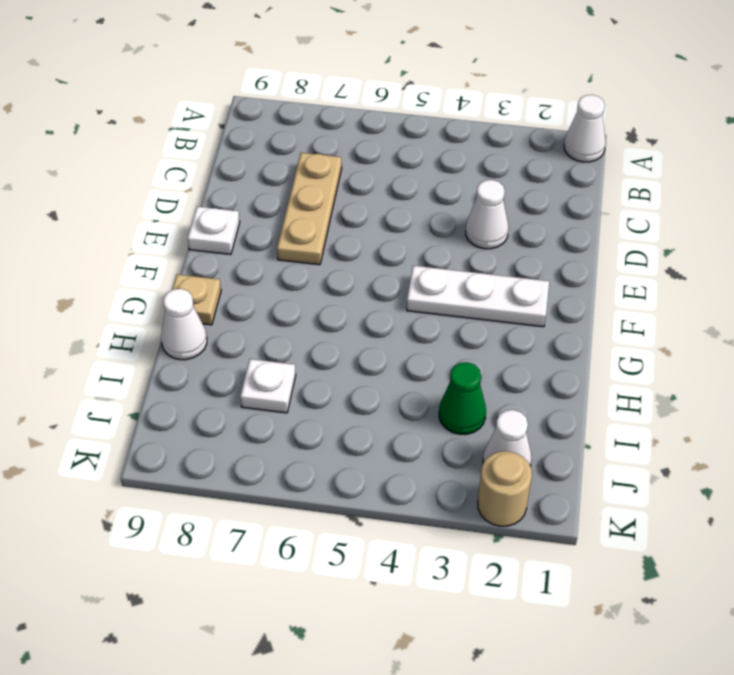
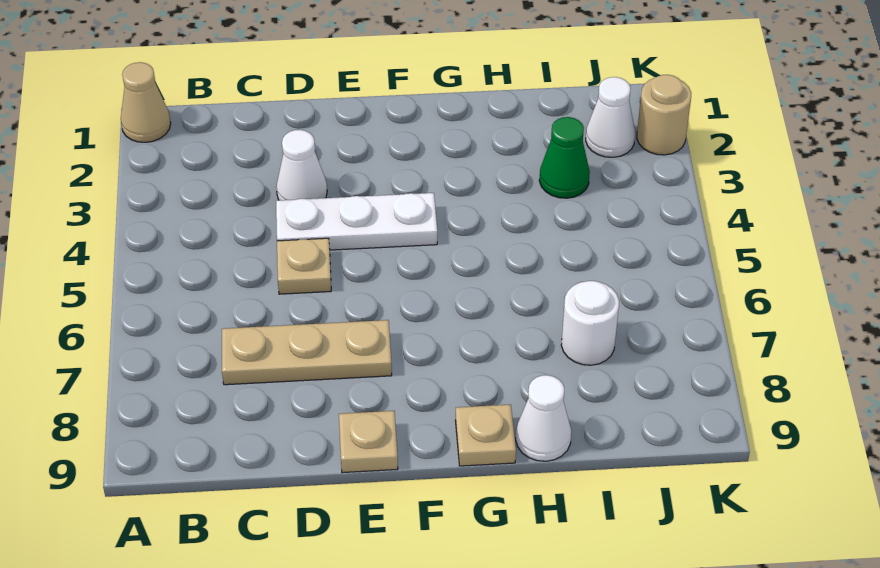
white cone A1 level 1 -> tan cone A1 level 1
none -> tan plate D5 level 1
white plate E9 level 1 -> tan plate E9 level 1
white plate F2:F4 level 1 -> white plate D4:F4 level 1
white plate I7 level 1 -> white round brick I7 level 1

